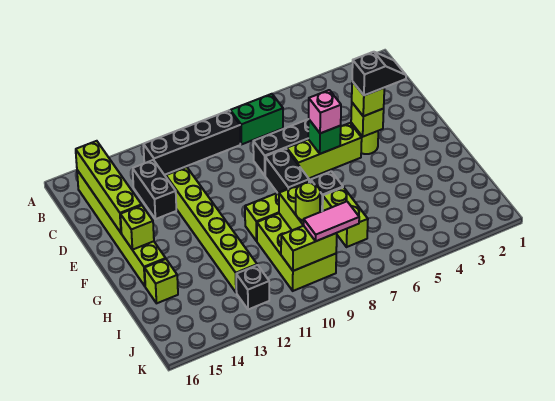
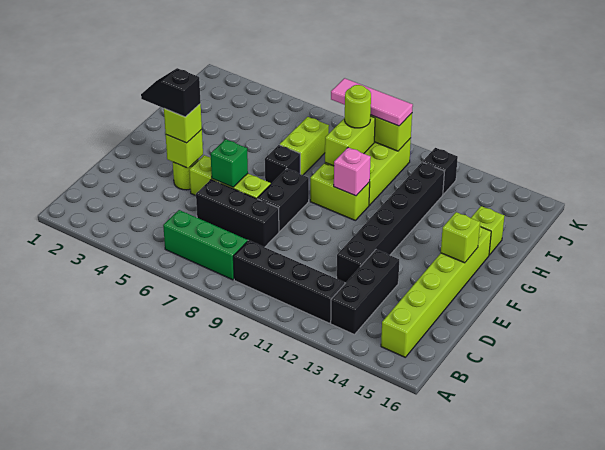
green brick B7:B8 level 1 -> green brick B6:B8 level 1
lime brick B15:E15 level 2 -> none
black brick C13:D13 level 1 -> black brick B13:D13 level 1
lime brick D12:I12 level 1 -> black brick D12:I12 level 1
pink brick E6 level 3 -> pink brick G10 level 2
pink tile J8:J9 level 3 -> pink tile J8:J10 level 3

